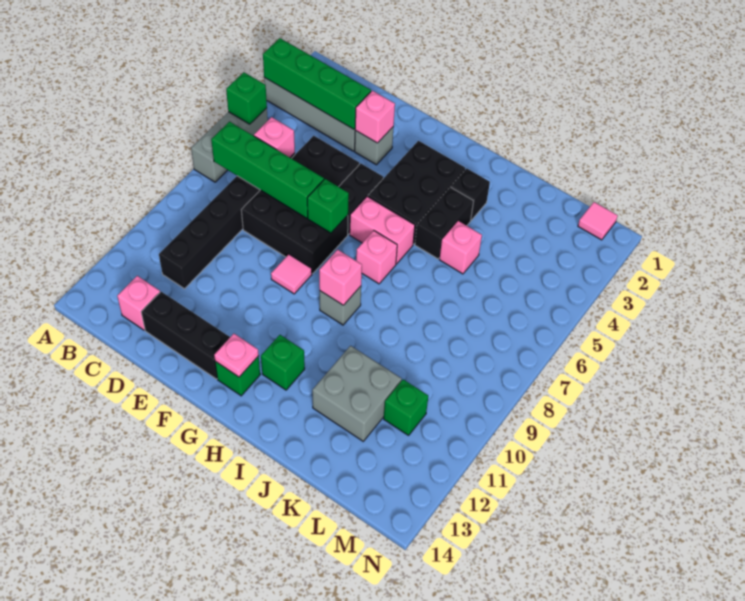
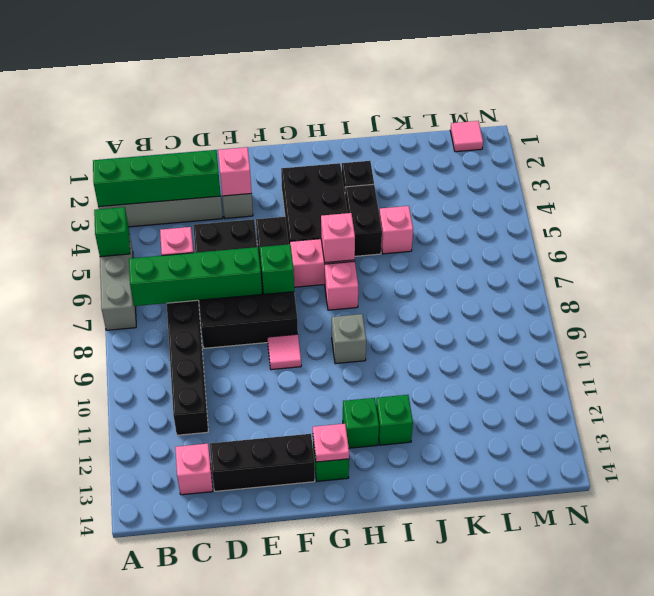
pink brick H9 level 2 -> pink brick H6 level 2
grey brick J11:K12 level 1 -> none
green brick L11 level 1 -> green brick I12 level 1

